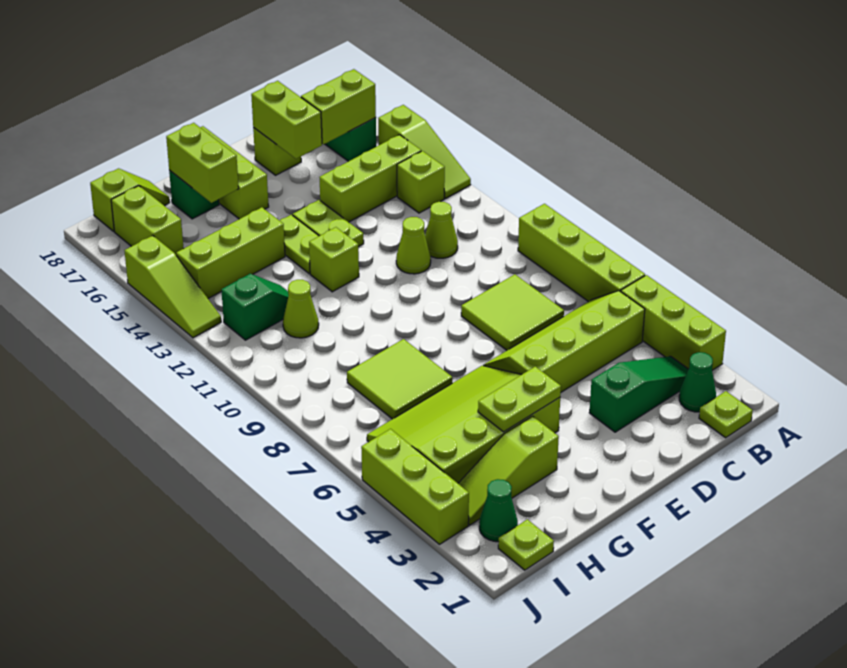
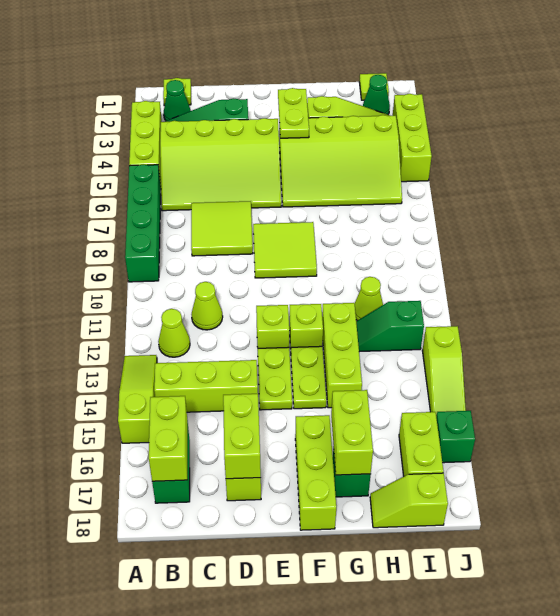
lime brick A6:A9 level 1 -> green brick A6:A9 level 1
lime slope B5:E6 level 1 top 5 -> lime slope B4:E6 level 1 top 4
lime brick B13 level 1 -> lime brick E12 level 1
lime brick B16:C16 level 2 -> lime brick B16:B17 level 2
lime cone D11 level 1 -> lime cone B12 level 1
lime plate F4:G4 level 2 -> lime plate F3:F4 level 2
lime tile G7:H8 level 1 -> lime tile E8:F9 level 1
lime brick G14:I14 level 1 -> lime brick G12:G14 level 1
lime plate I1 level 1 -> lime tile I1 level 1
lime slope J13:J15 level 1 top 15 -> lime slope J13:J15 level 1 top 13
none -> green brick J16 level 1

